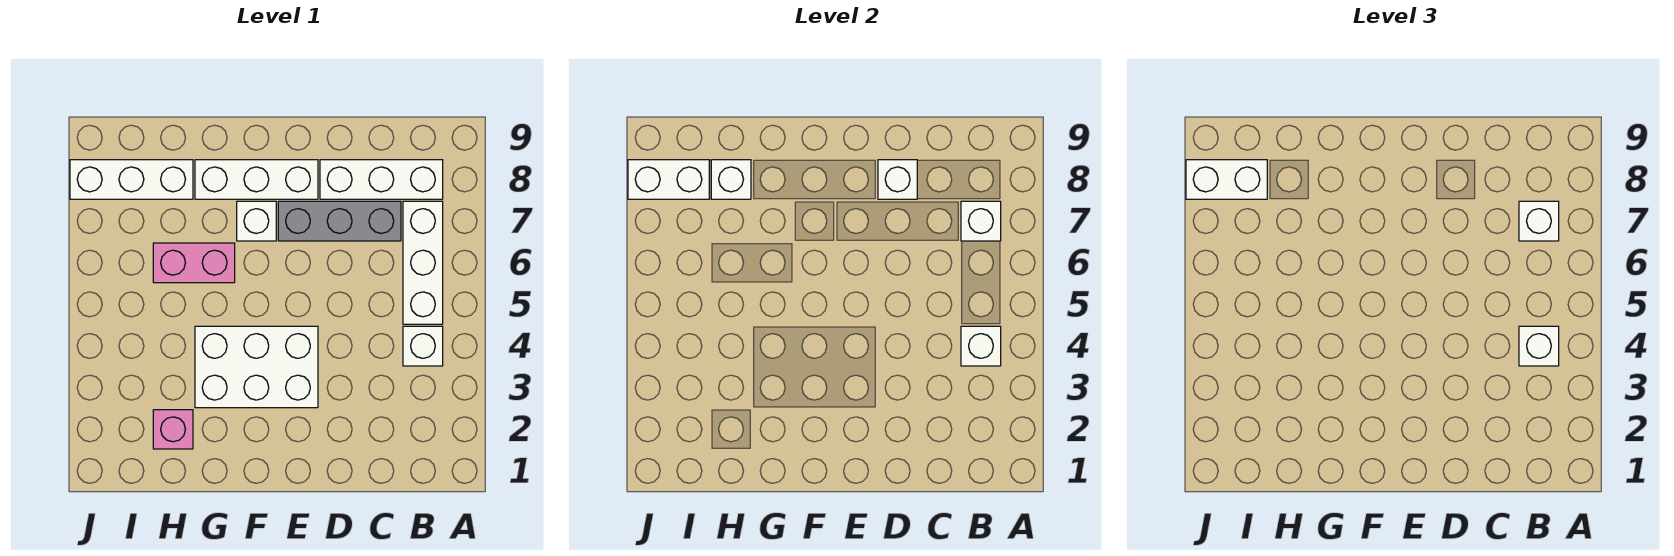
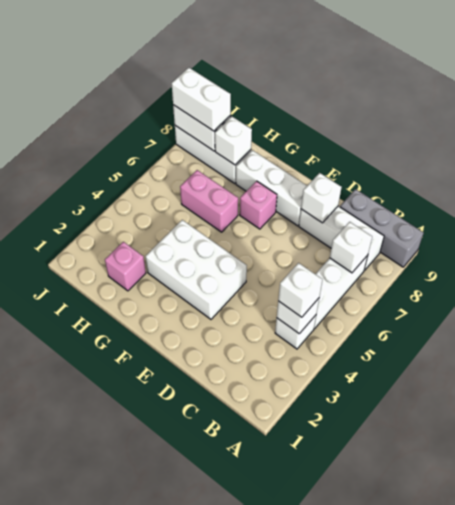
white brick B7 level 3 -> none
grey brick C7:E7 level 1 -> grey brick A9:C9 level 1
white brick F7 level 1 -> pink brick F7 level 1

